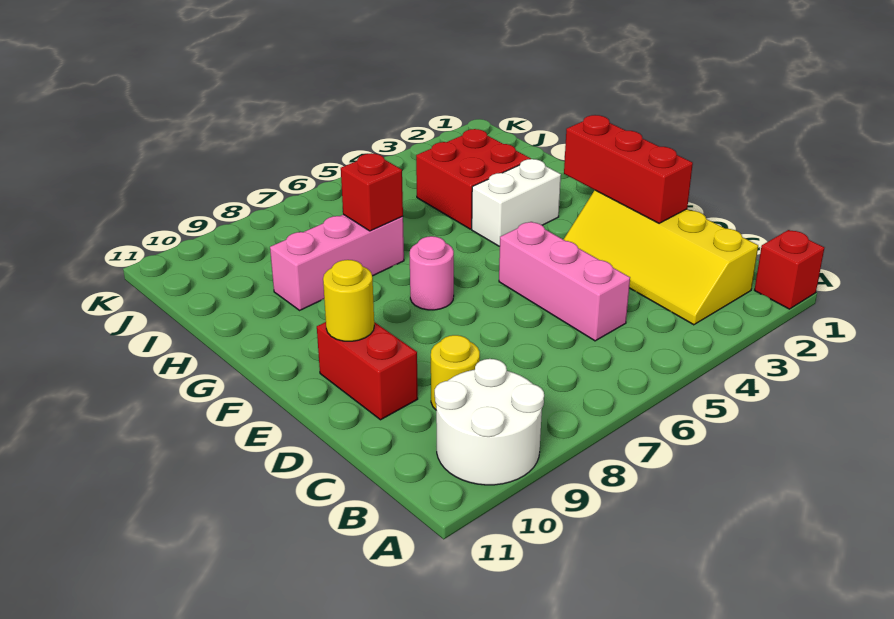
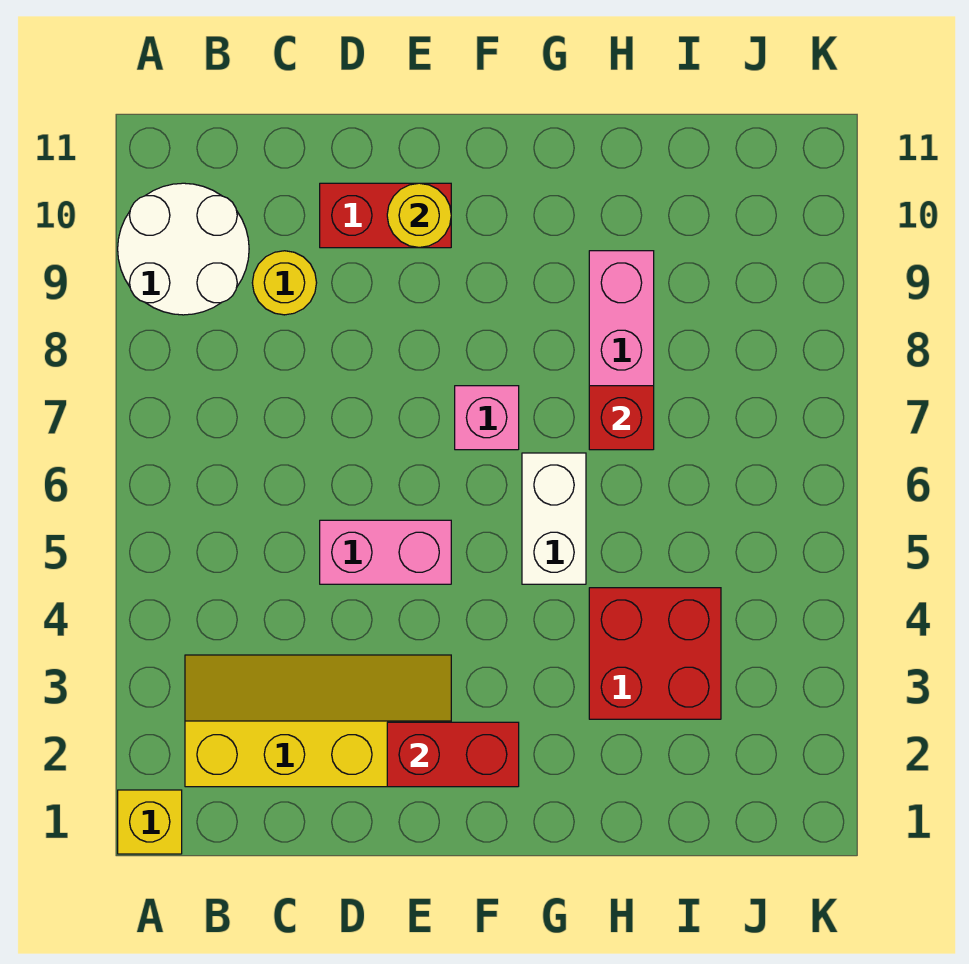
red brick A1 level 1 -> yellow brick A1 level 1
pink brick C5:E5 level 1 -> pink brick D5:E5 level 1
red brick D2:F2 level 2 -> red brick E2:F2 level 2
pink round brick F7 level 1 -> pink brick F7 level 1
white brick G3:G4 level 1 -> white brick G5:G6 level 1

